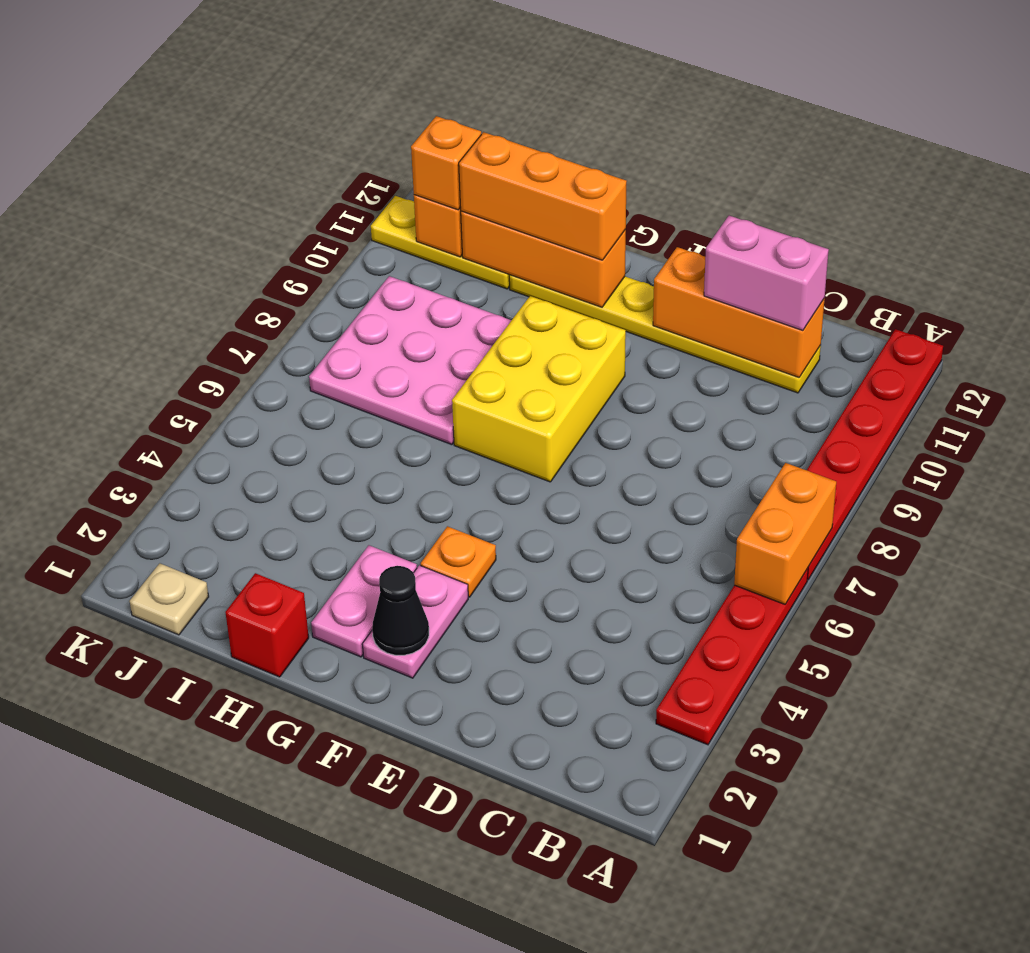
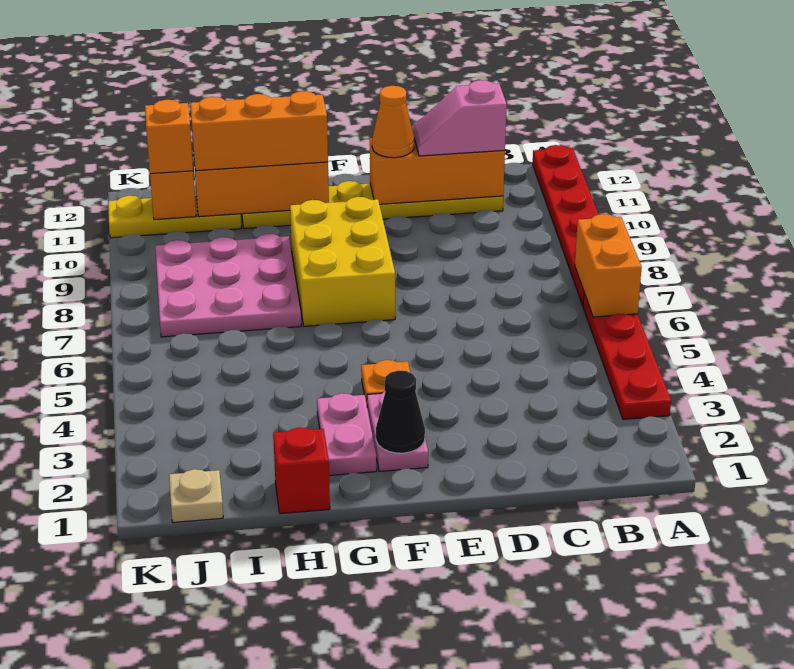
pink brick C11:D11 level 3 -> pink slope C11:D11 level 3 top C
none -> orange cone E11 level 3

